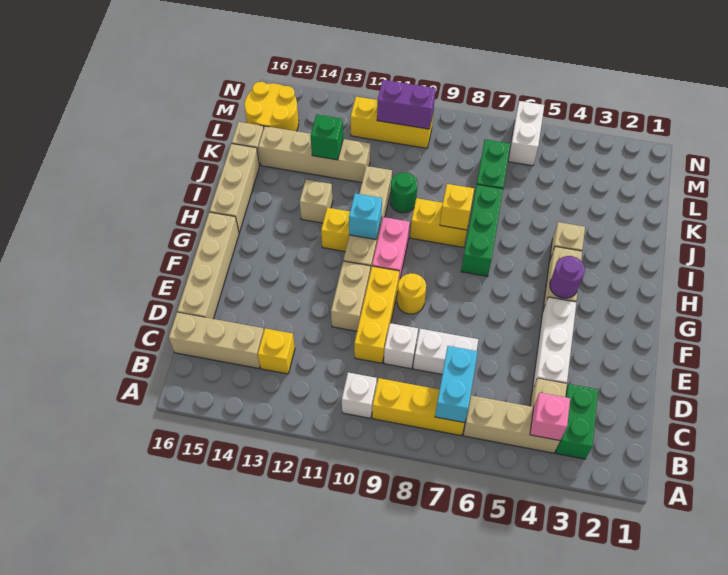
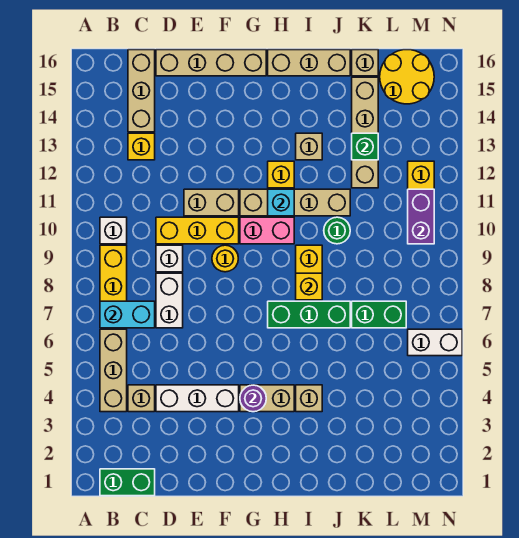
green brick B3:C3 level 1 -> green brick B1:C1 level 1
pink brick B4 level 2 -> none

